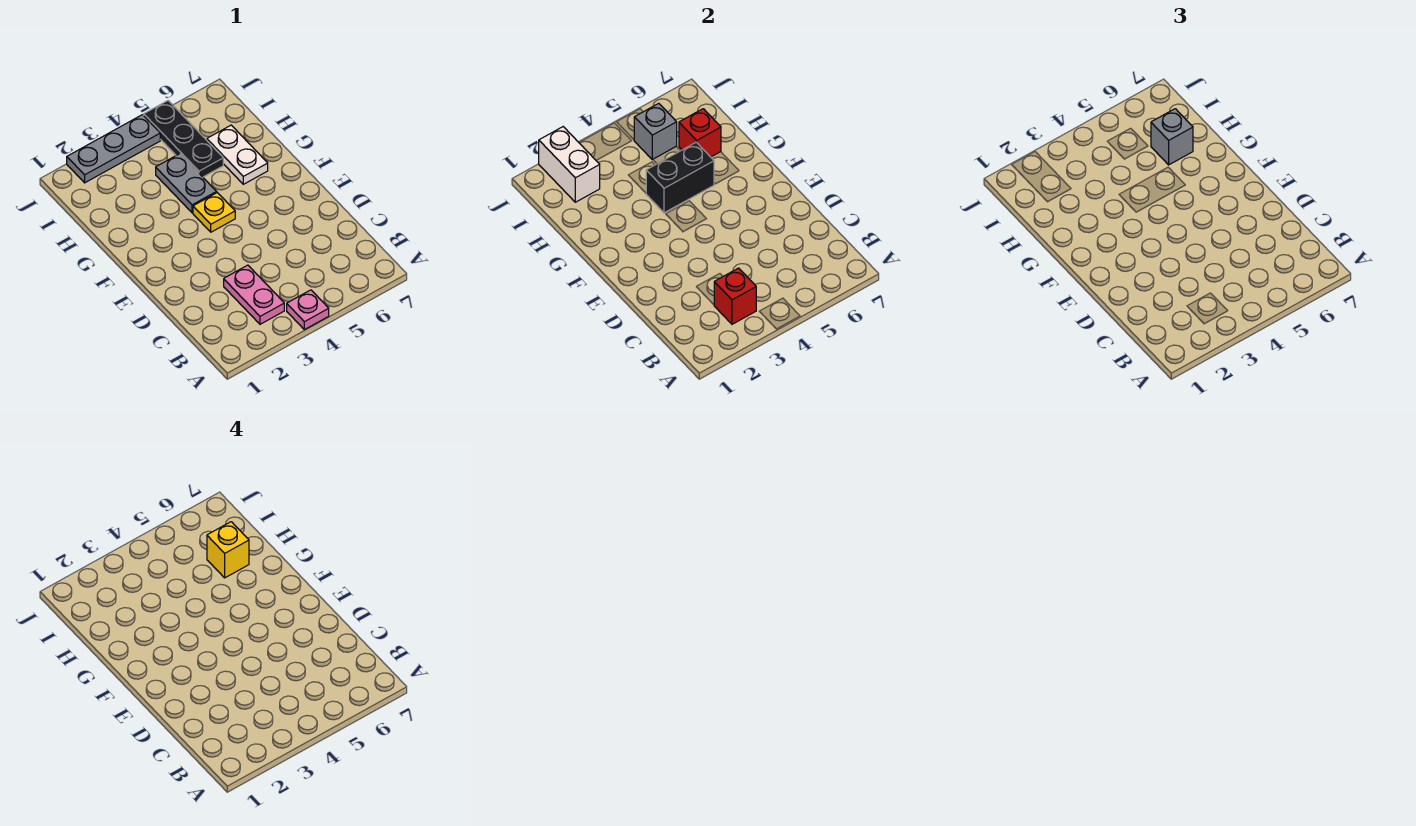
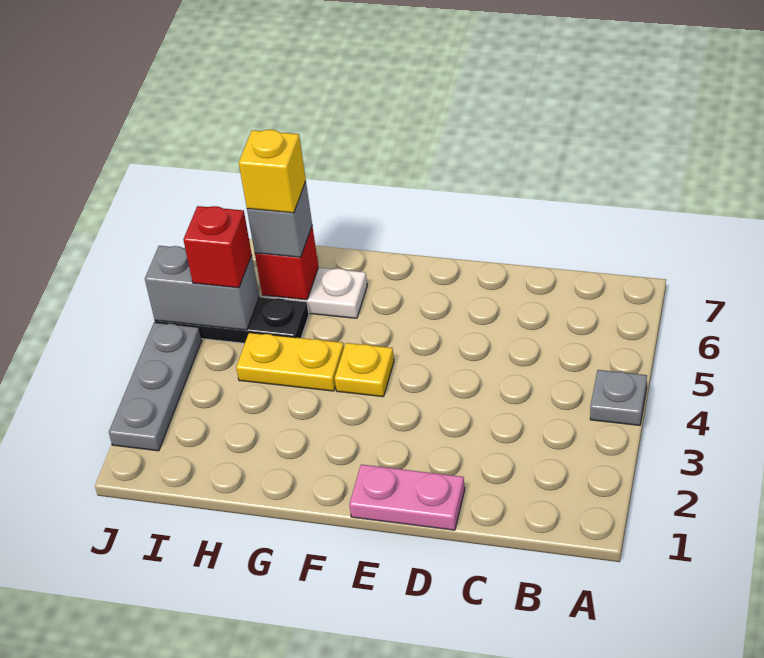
pink plate A4 level 1 -> grey plate A4 level 1
pink plate B3:C3 level 1 -> pink plate D1:E1 level 1
red brick B3 level 2 -> red brick I5 level 3
grey plate G4:H4 level 1 -> yellow plate G4:H4 level 1
black brick G4:G5 level 2 -> none
white brick I2:J2 level 2 -> none
grey brick I5 level 2 -> grey brick I5:J5 level 2

